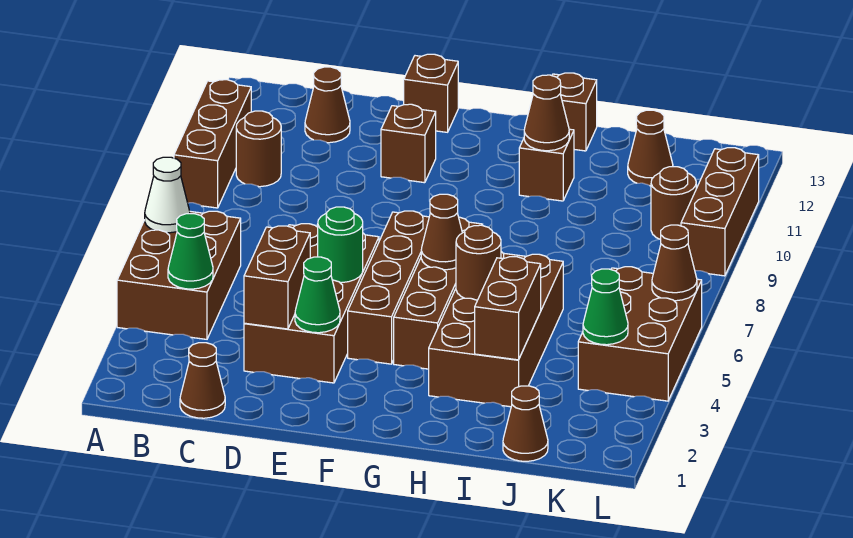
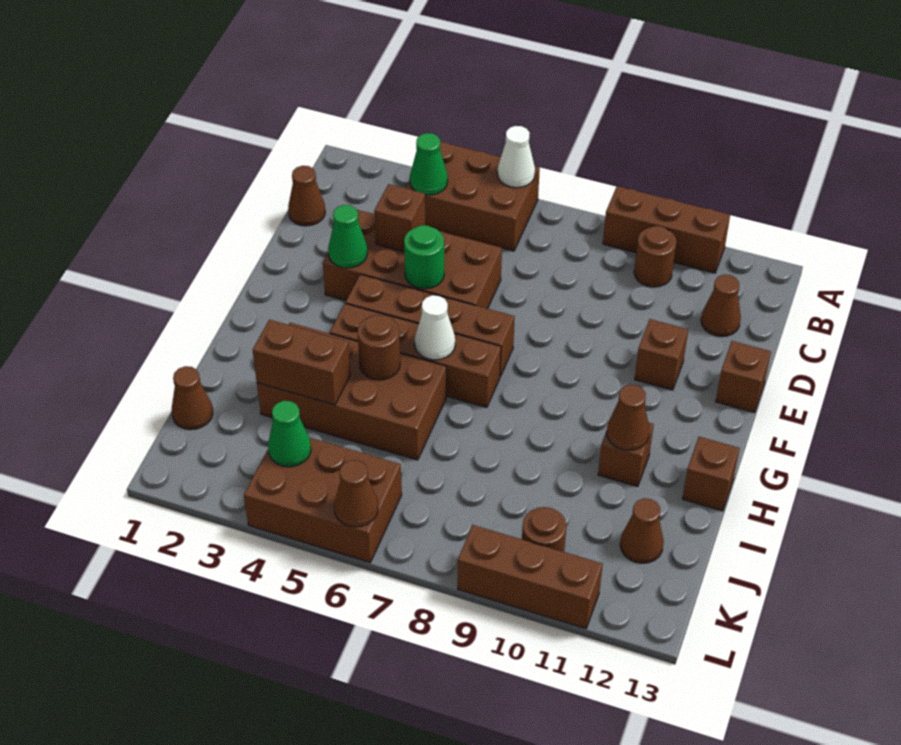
brown brick D3:D4 level 2 -> brown brick D4 level 2
brown cone G6 level 2 -> white cone G6 level 2

